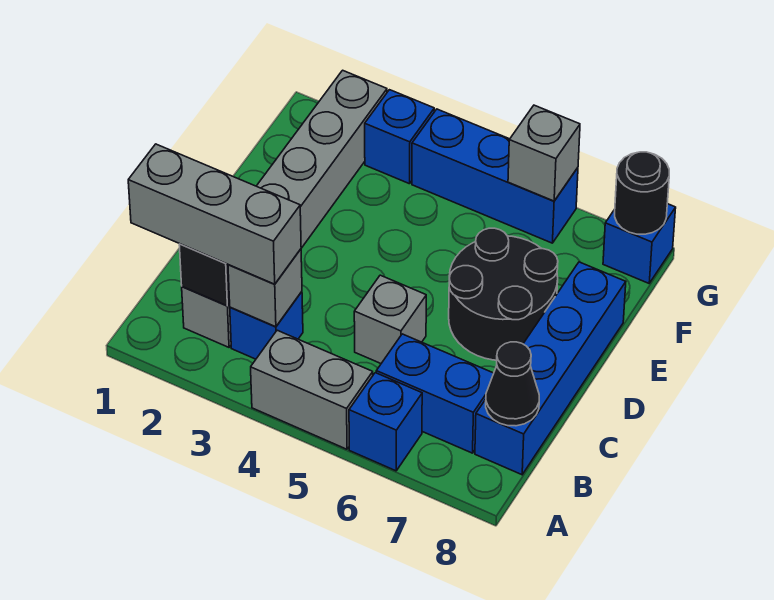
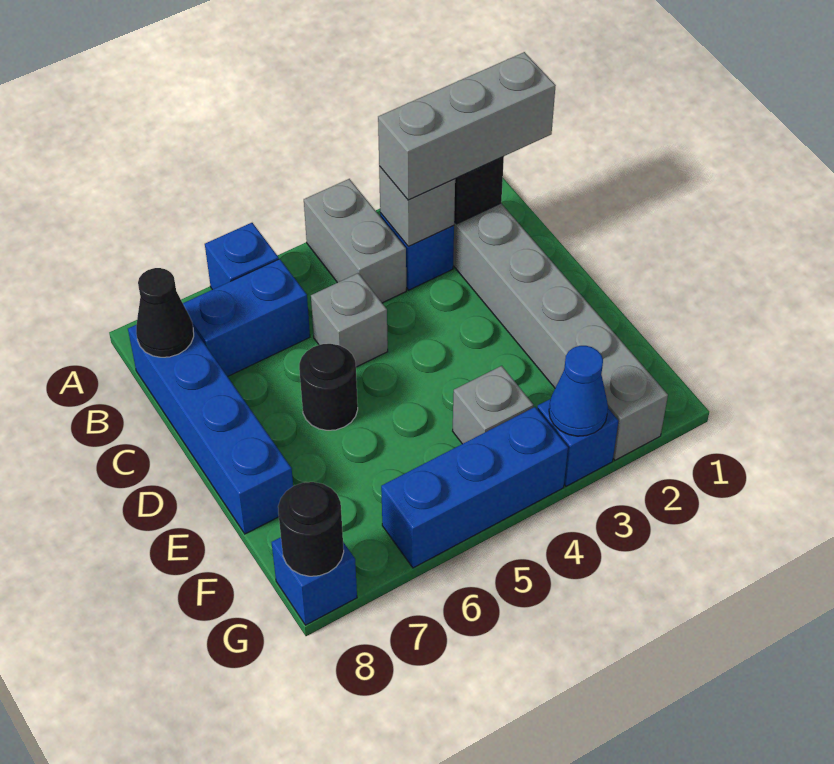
grey brick A4:A5 level 1 -> grey brick A4:B4 level 1
black round brick D6:E7 level 1 -> black round brick D6 level 1
none -> blue cone G3 level 2
grey brick G6 level 2 -> grey brick F4 level 1

